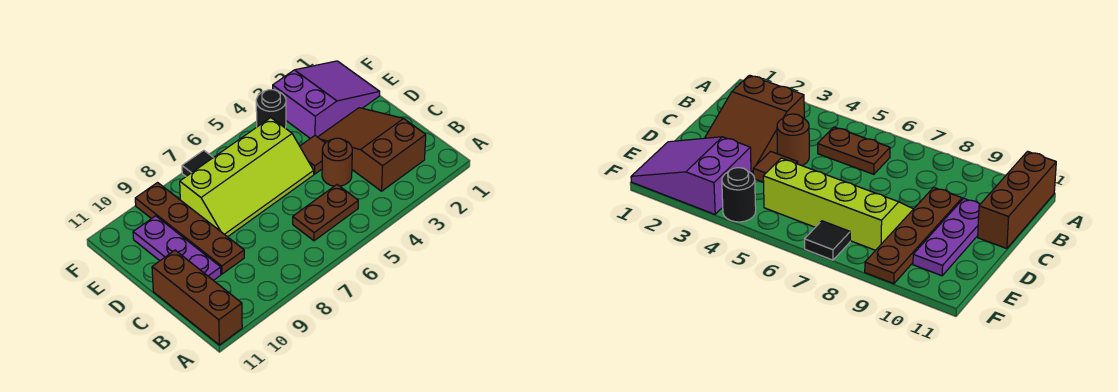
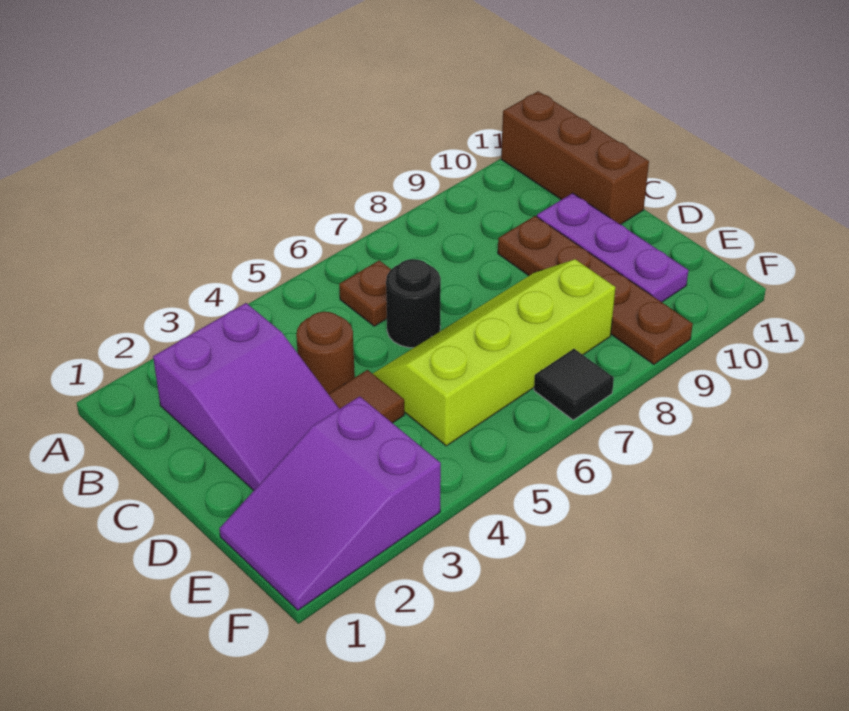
brown slope B2:D3 level 1 top B -> purple slope B2:D3 level 1 top B
brown plate B5:B6 level 1 -> brown plate B6 level 1
black round brick F4 level 1 -> black round brick C6 level 1

